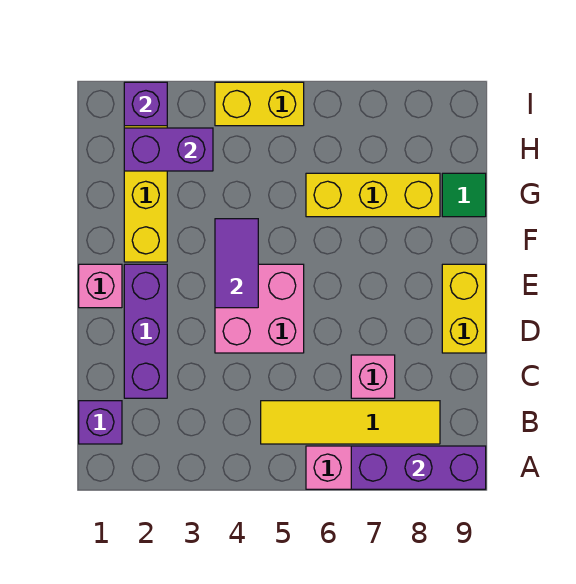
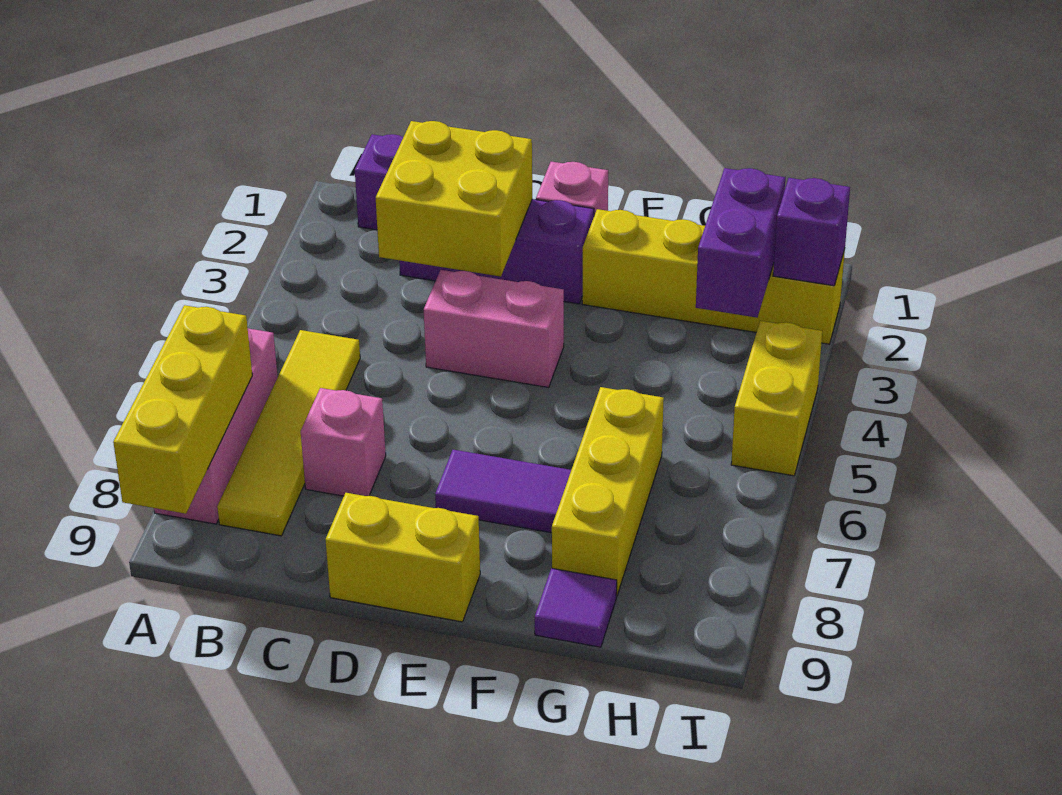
purple brick A7:A9 level 2 -> yellow brick A7:A9 level 2
none -> yellow brick C2:D3 level 2
pink brick D4:E5 level 1 -> pink brick D4:E4 level 1
purple tile E4:F4 level 2 -> purple tile E7:F7 level 1
green tile G9 level 1 -> purple tile G9 level 1

